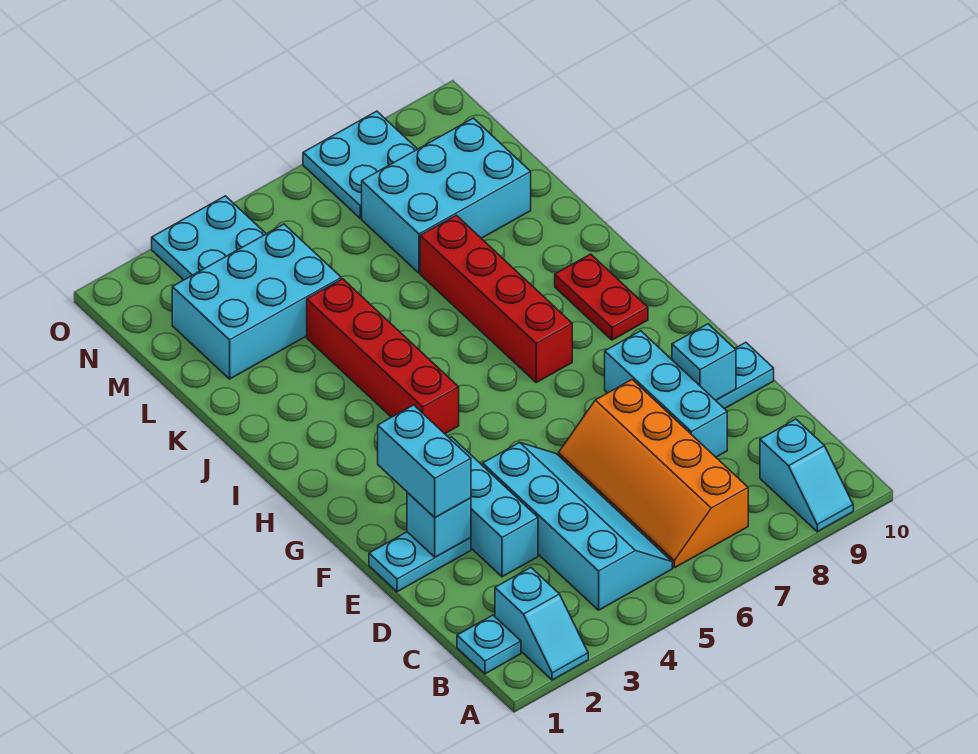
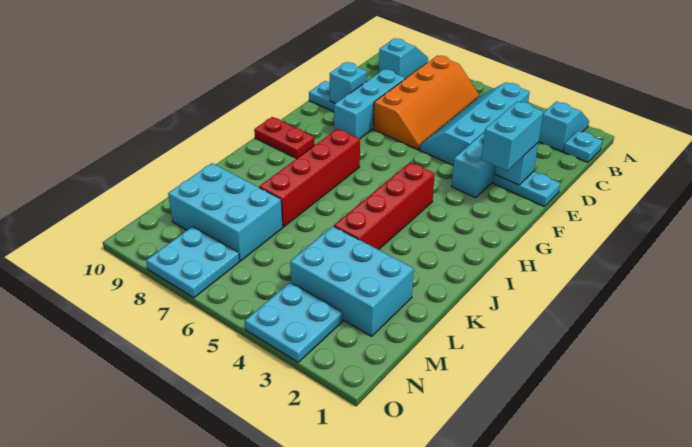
red plate H9:I9 level 1 -> red plate H9:H10 level 1

